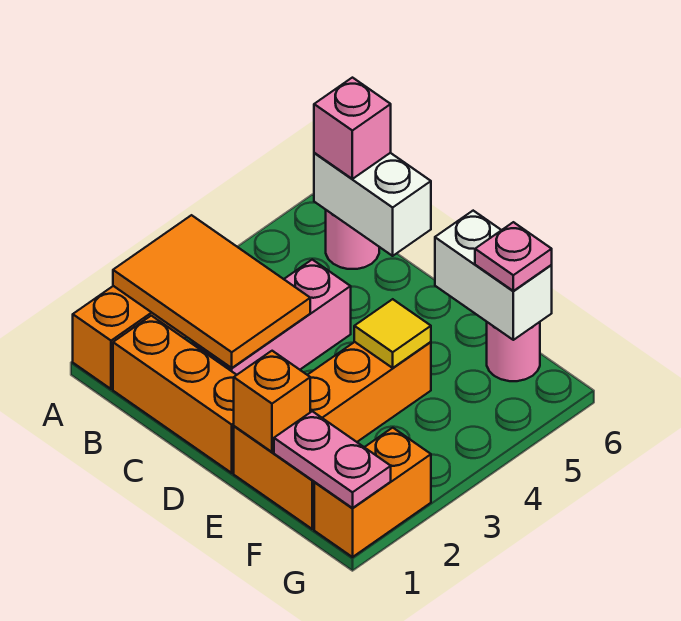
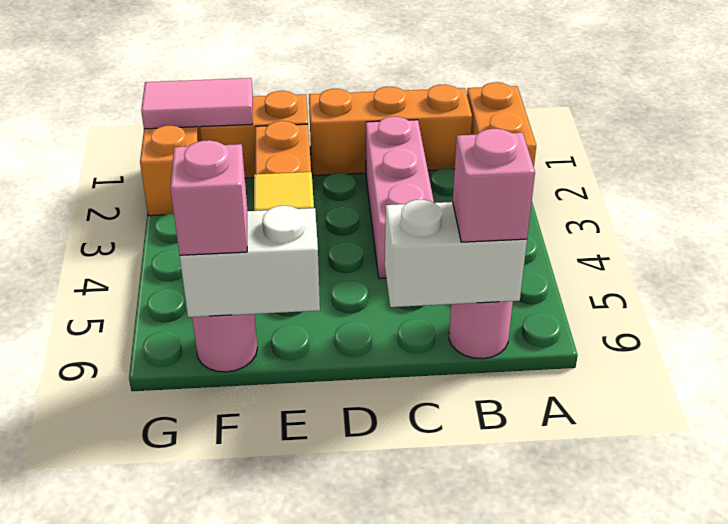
orange tile A2:C3 level 2 -> none
orange brick E1 level 2 -> none
pink plate F1:G1 level 2 -> pink tile F1:G1 level 2
pink plate F6 level 3 -> pink brick F6 level 3

